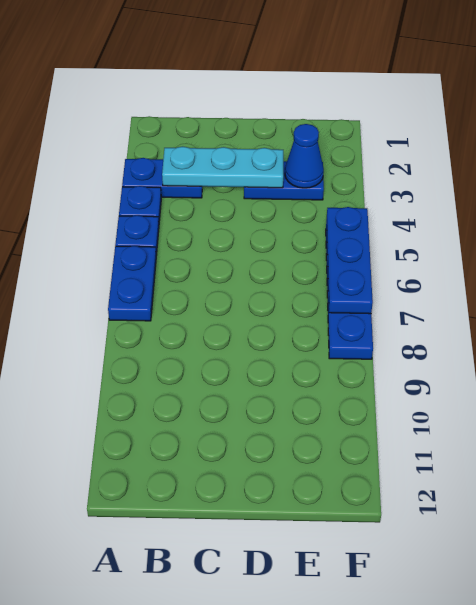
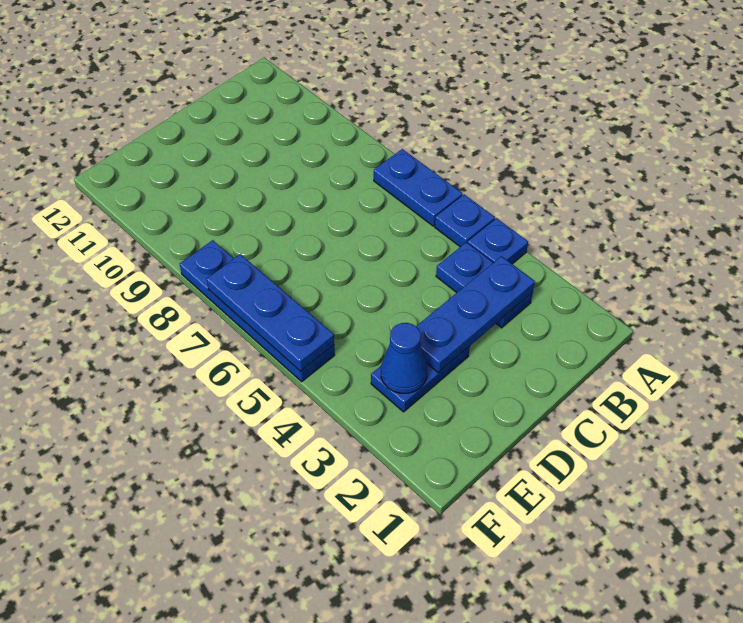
blue plate A3:B3 level 1 -> blue plate B3:B4 level 1
cyan plate B3:D3 level 2 -> blue plate B3:D3 level 2

